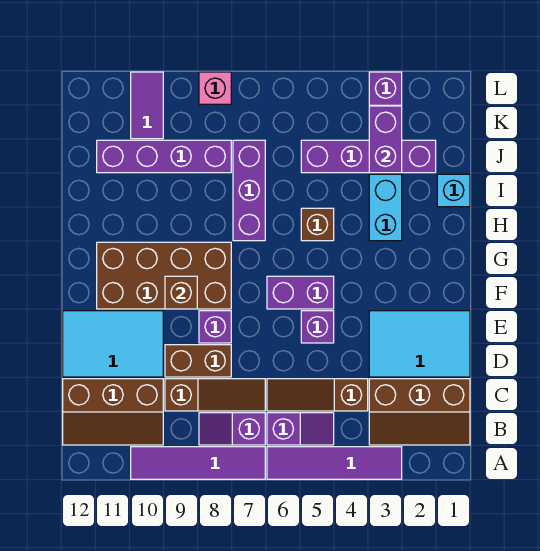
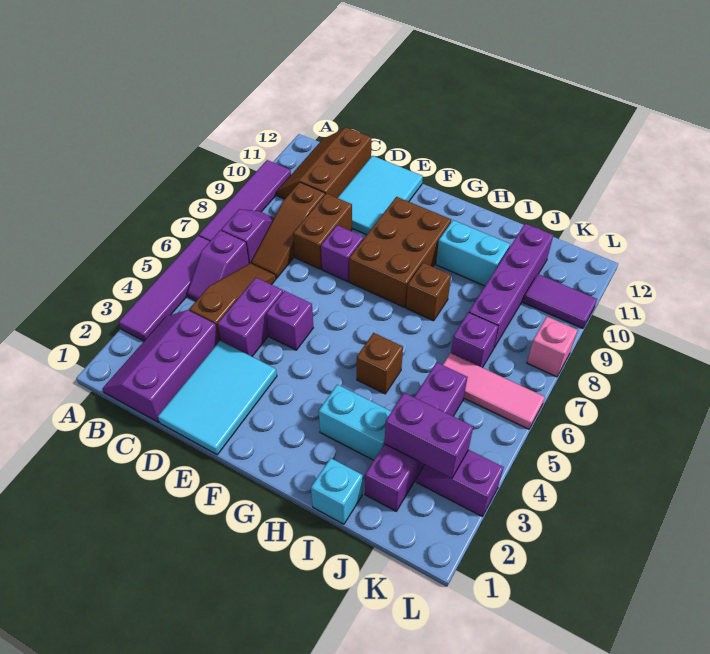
brown slope B1:C3 level 1 top C -> purple slope B1:C3 level 1 top C
purple brick F5:F6 level 1 -> purple brick D4:D5 level 1
brown brick F8:G11 level 1 -> brown brick F8:G10 level 1
brown brick F9 level 2 -> brown brick H8 level 1
purple brick H7:J7 level 1 -> purple brick J7 level 1
none -> cyan brick H10:I10 level 1
none -> pink tile J6:L6 level 1

